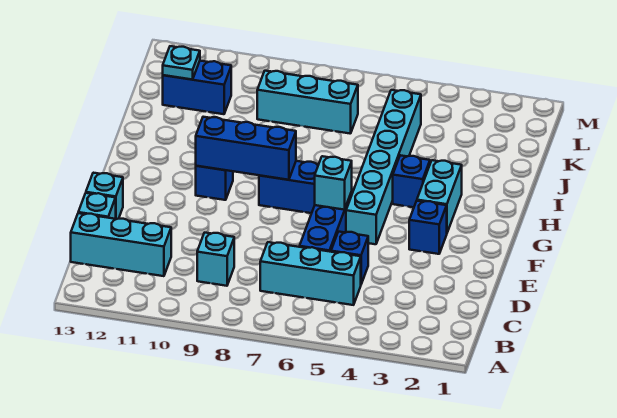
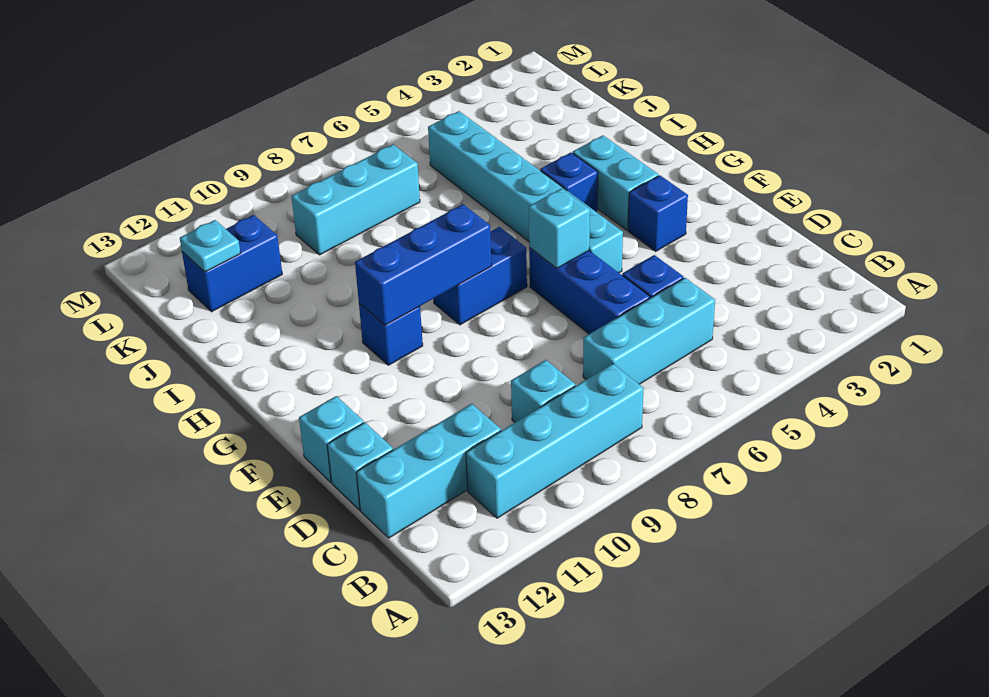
none -> cyan brick B8:B11 level 1

